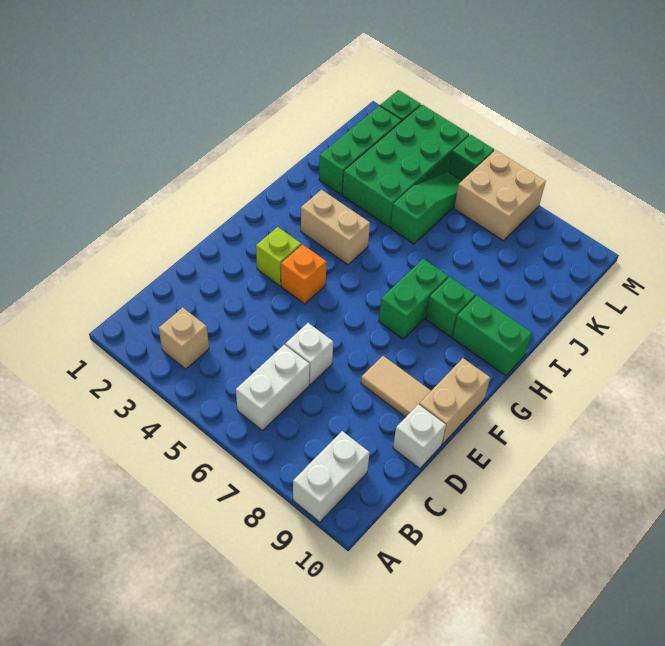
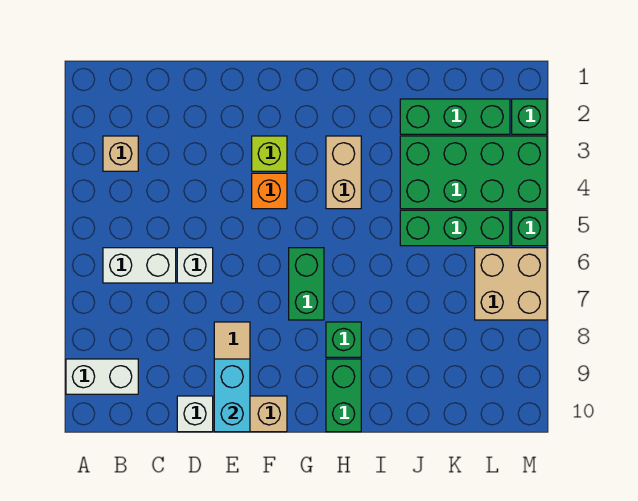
none -> cyan brick E9:E10 level 2
green brick G7:H7 level 1 -> green brick G6:G7 level 1
green slope J5:L5 level 1 top J -> green brick J5:L5 level 1

